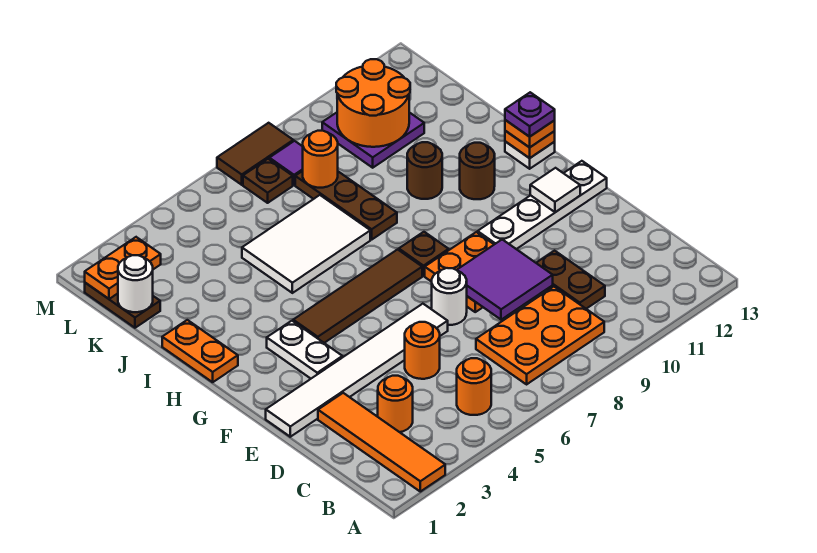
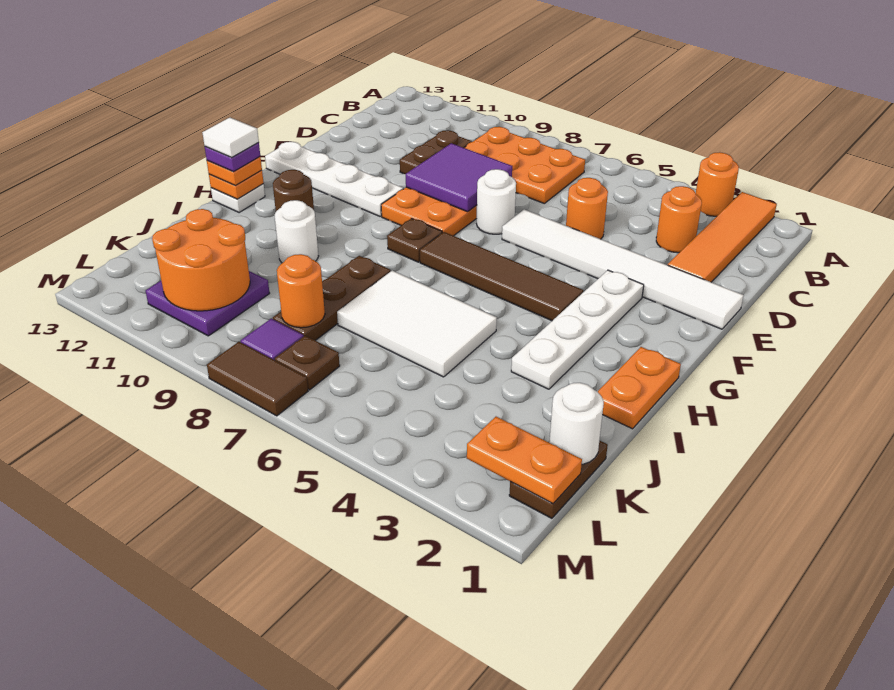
orange round brick B5 level 1 -> orange round brick A3 level 1
white plate F3:G3 level 1 -> white plate F3:I3 level 1
white tile F12 level 2 -> white tile H13 level 5
brown round brick I10 level 1 -> white round brick I10 level 1

